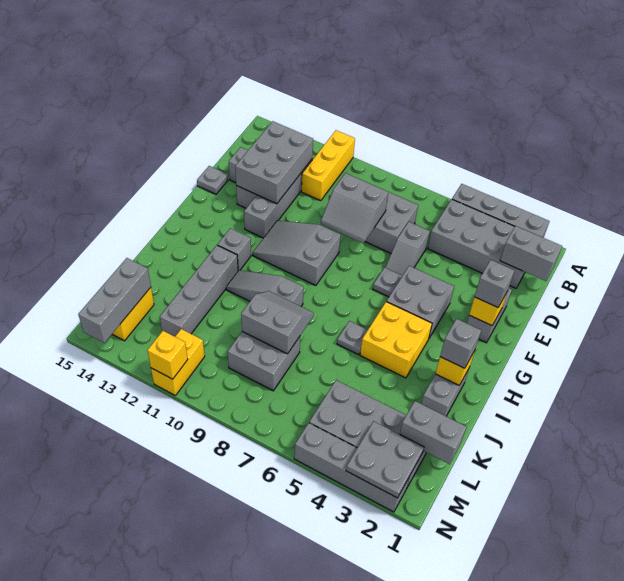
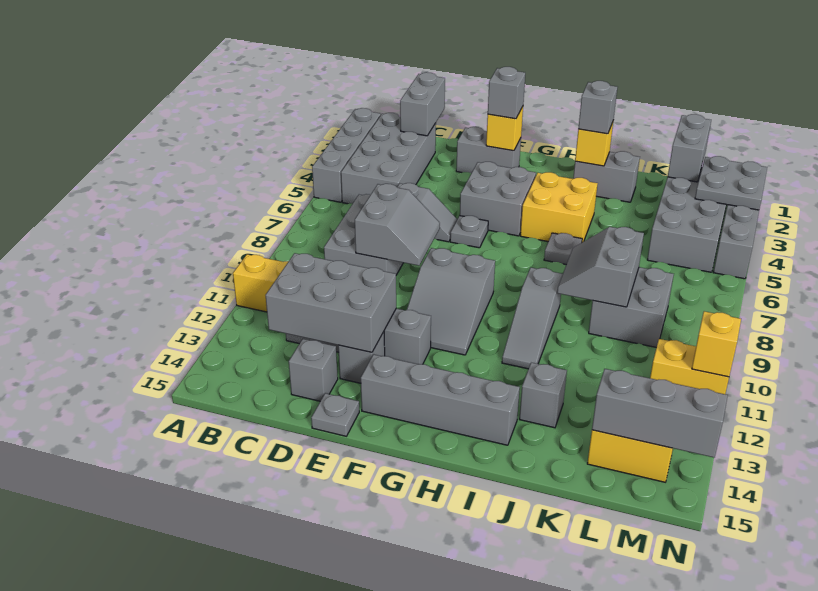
grey brick H12 level 1 -> grey brick J13 level 1
grey brick I12:L12 level 1 -> grey brick F14:I14 level 1

